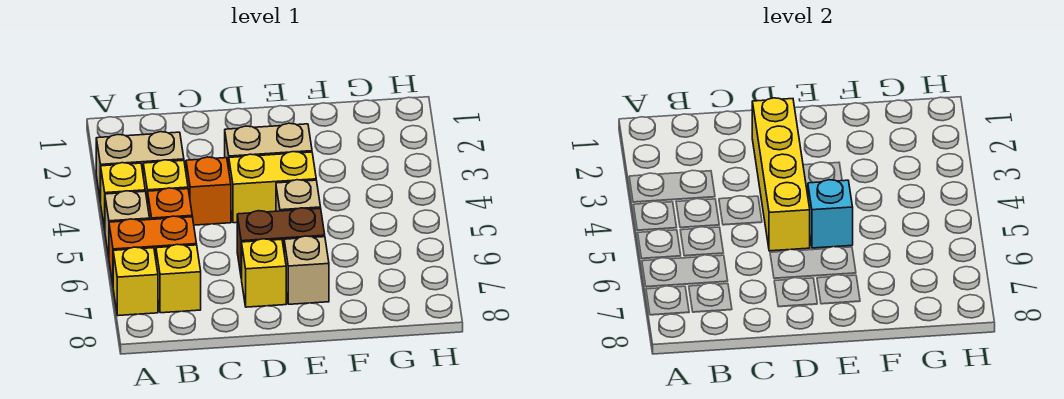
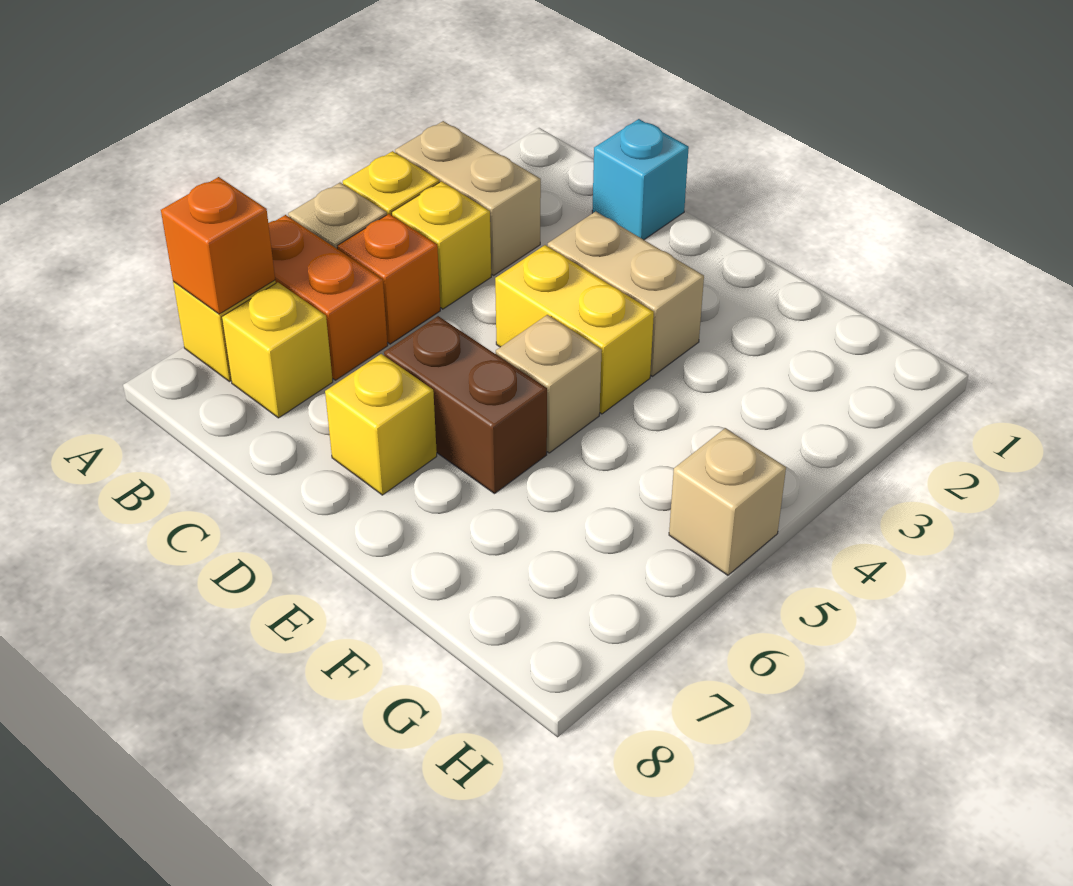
orange brick C4 level 1 -> orange brick A7 level 2
yellow brick D2:D5 level 2 -> none
cyan brick E5 level 2 -> cyan brick C1 level 1
tan brick E7 level 1 -> tan brick H5 level 1

